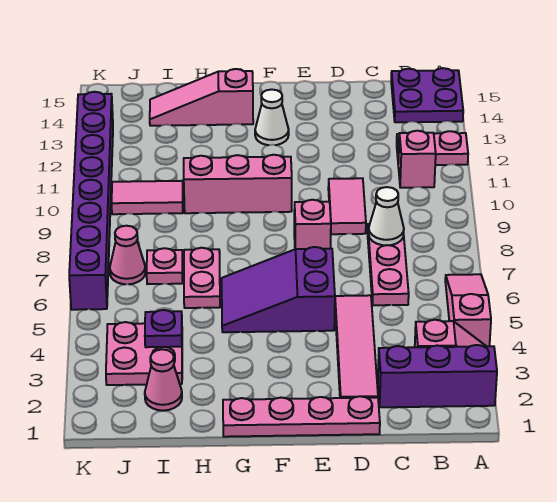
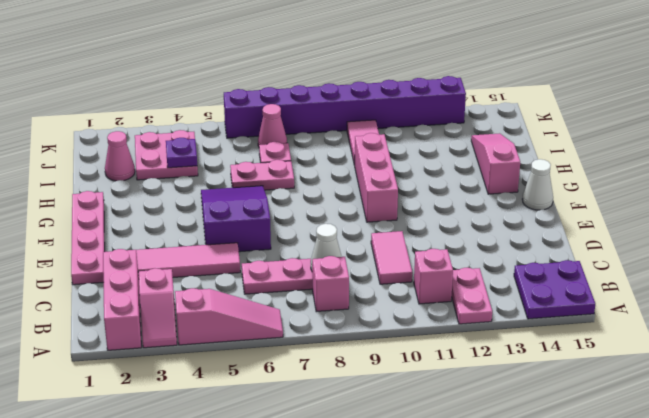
purple brick A2:C2 level 1 -> pink brick A2:C2 level 1
pink tile D9:D10 level 1 -> pink tile C10:D10 level 1
pink brick E8 level 1 -> pink brick B8 level 1
white cone F13 level 1 -> white cone F15 level 1

